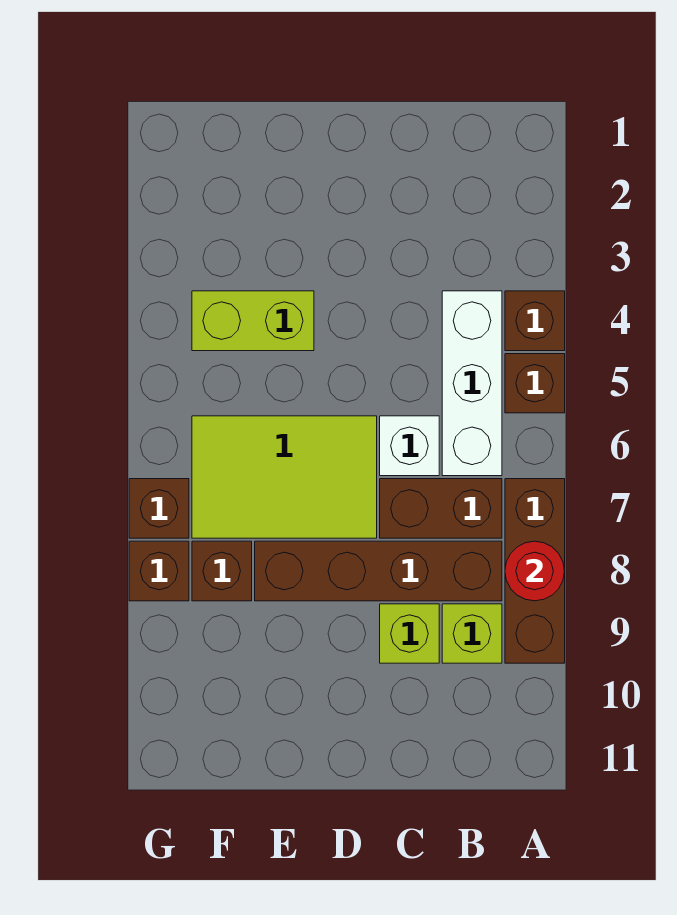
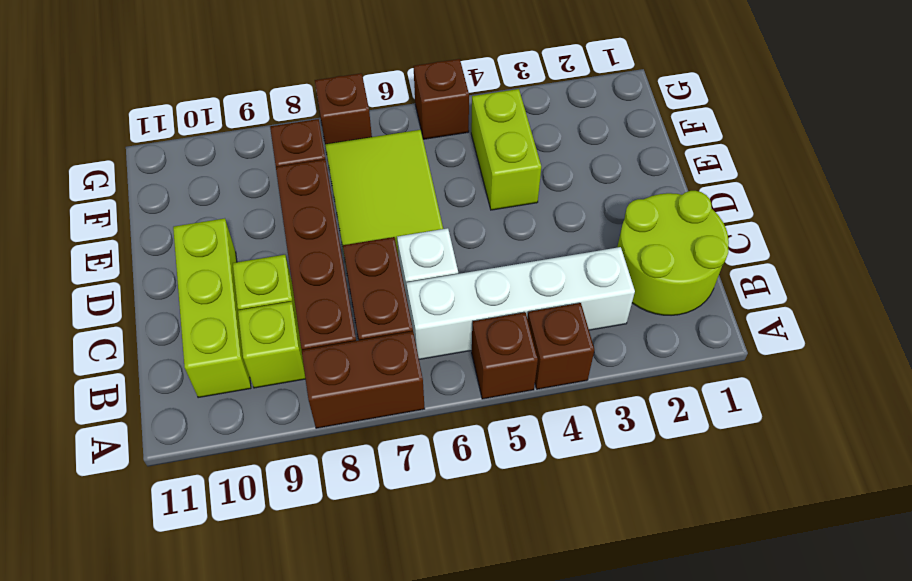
brown brick A7:A9 level 1 -> brown brick A7:A8 level 1
red round brick A8 level 2 -> none
none -> lime round brick B1:C2 level 1
white brick B4:B6 level 1 -> white brick B3:B6 level 1
none -> lime brick B10:D10 level 1
brown brick G8 level 1 -> brown brick G5 level 1

